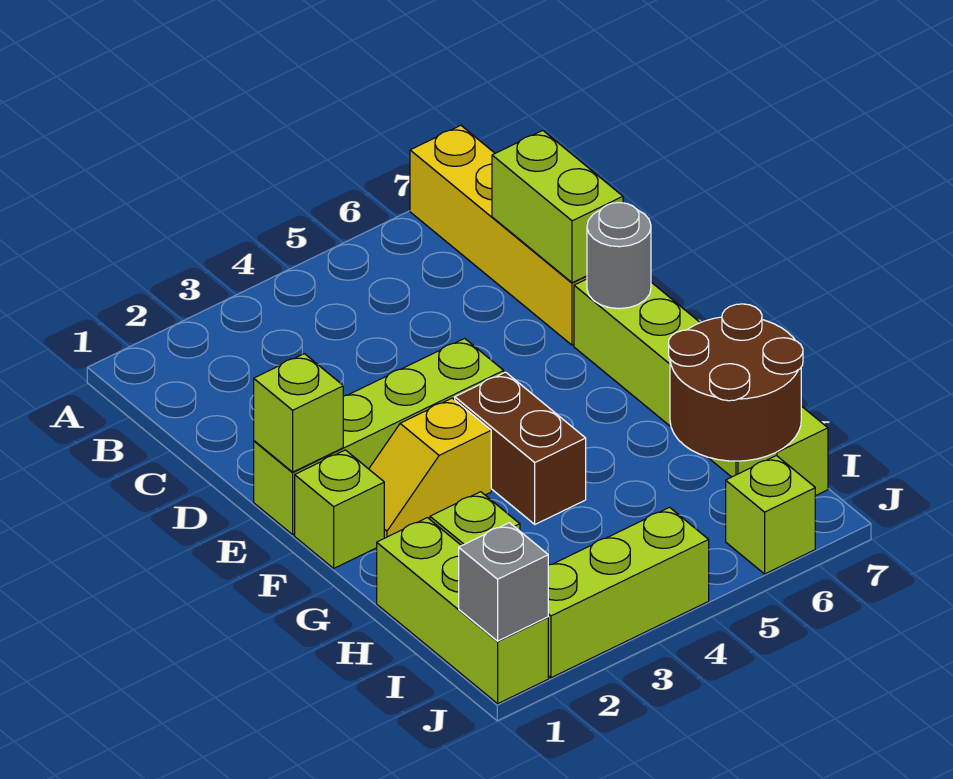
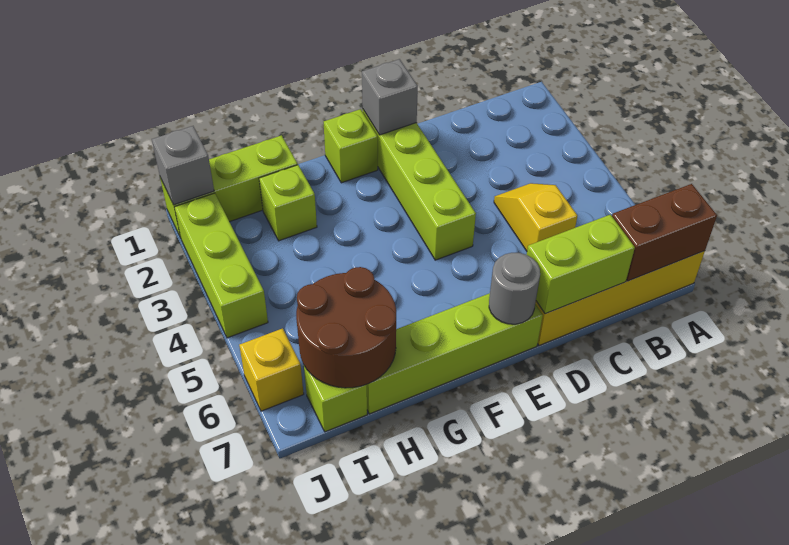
lime brick E1 level 2 -> grey brick E1 level 2
yellow slope F2:F3 level 1 top 3 -> yellow slope C4:C5 level 1 top 5
brown brick F4:G4 level 1 -> brown brick A7:B7 level 2
lime brick J6 level 1 -> yellow brick J6 level 1

